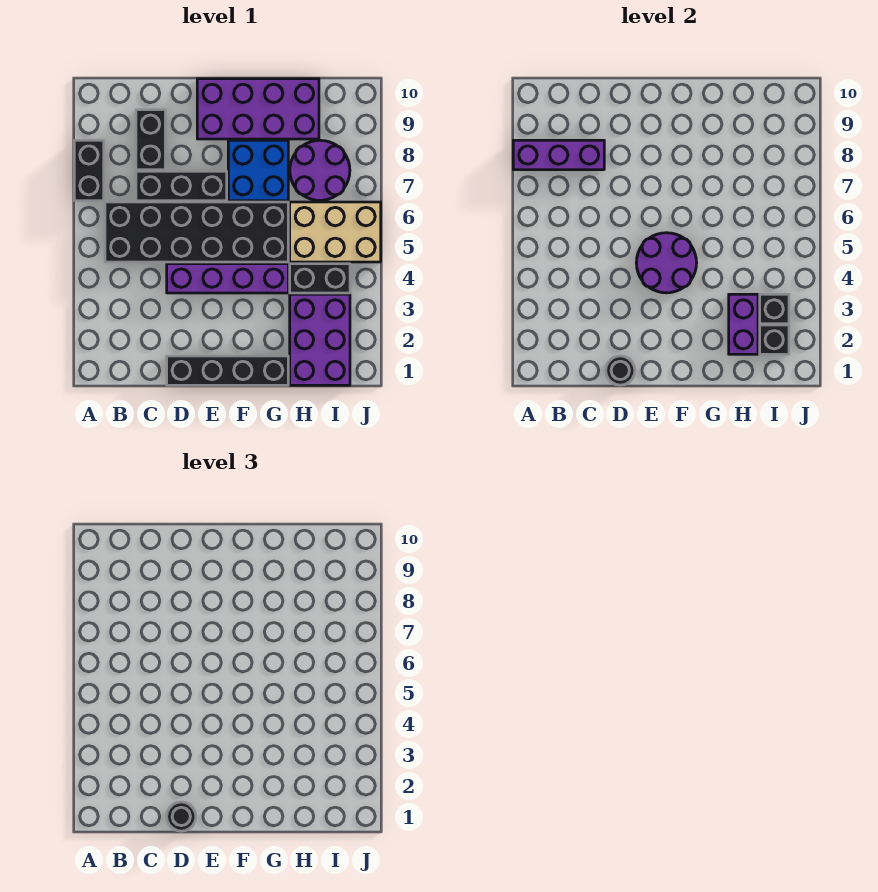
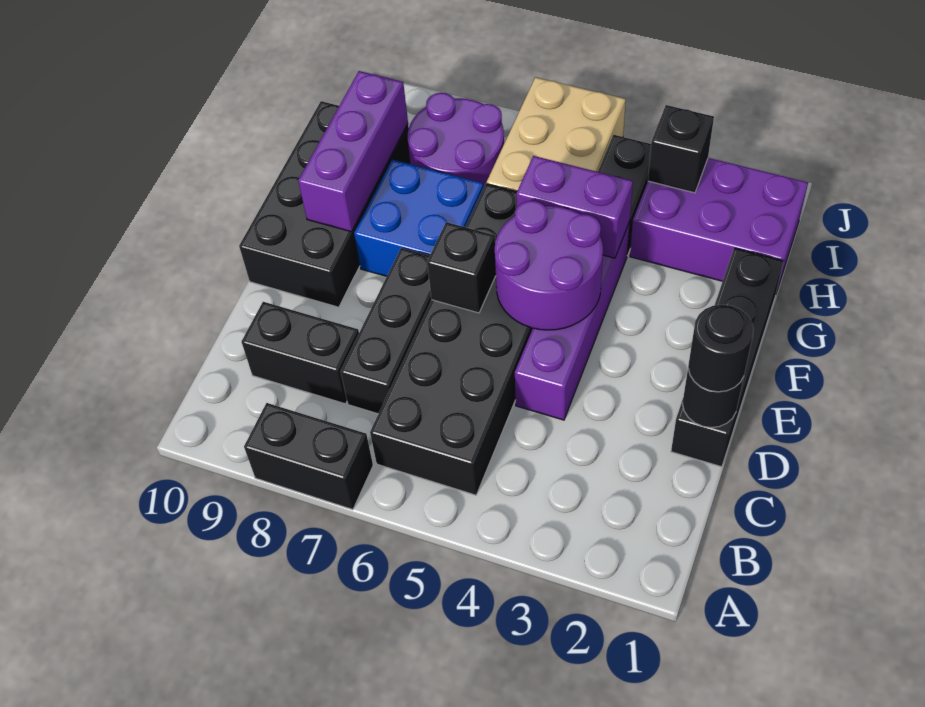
purple brick A8:C8 level 2 -> purple brick F9:H9 level 2
purple brick E9:H10 level 1 -> black brick E9:H10 level 1
purple brick H2:H3 level 2 -> purple brick G4:G5 level 2
black brick I2 level 2 -> black brick E6 level 2

